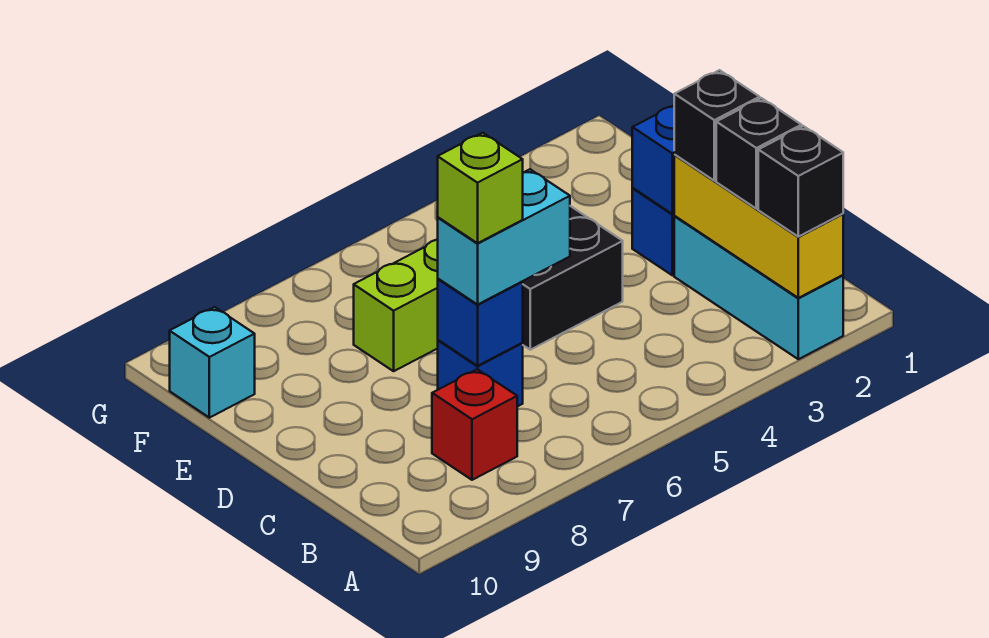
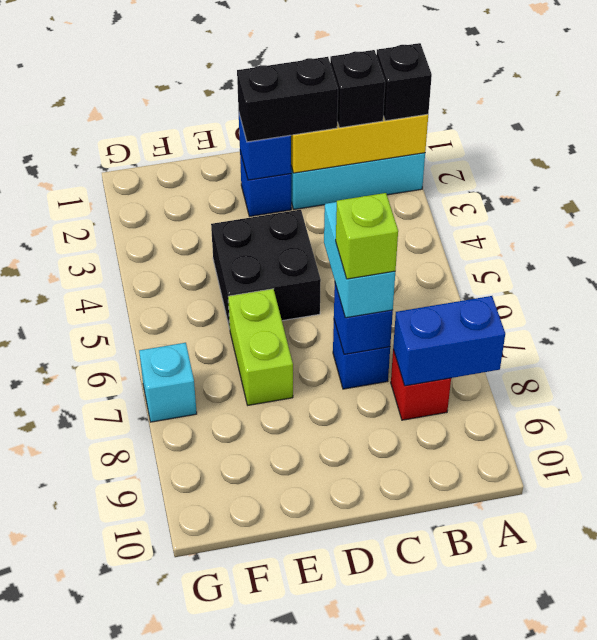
none -> blue brick A8:B8 level 2
black brick C2 level 3 -> black brick C2:D2 level 3
cyan brick F10 level 1 -> cyan brick G7 level 1

